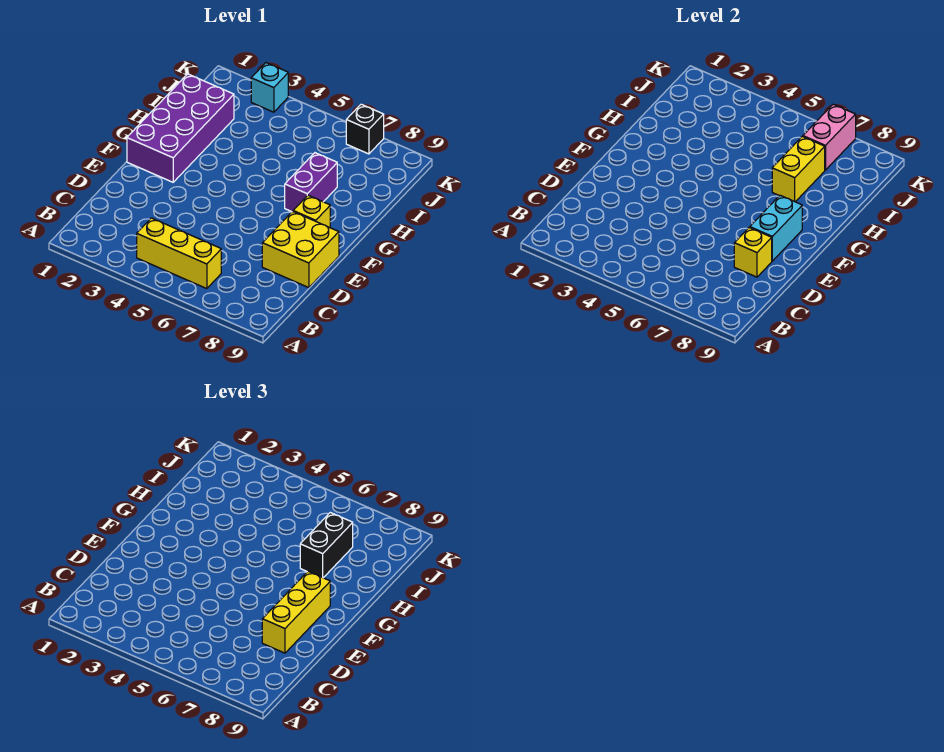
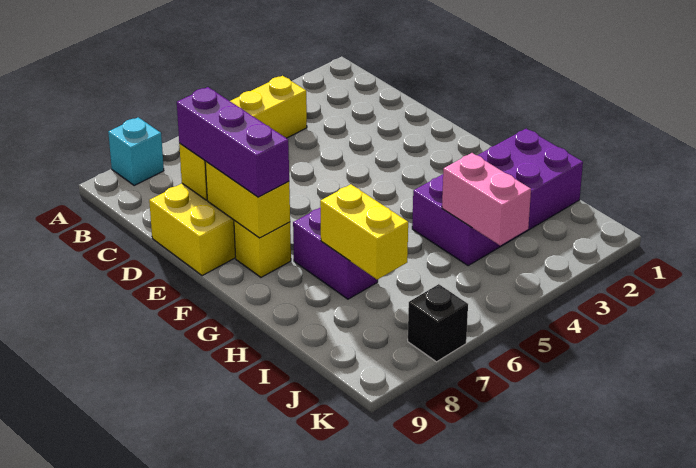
yellow brick D8:F8 level 3 -> purple brick D8:F8 level 3
cyan brick E8:F8 level 2 -> yellow brick E8:F8 level 2
purple brick F1:I2 level 1 -> purple brick H1:I4 level 1
black brick H7:I7 level 3 -> none
pink brick J7:K7 level 2 -> pink brick I4:J4 level 2
cyan brick K3 level 1 -> cyan brick A8 level 1

